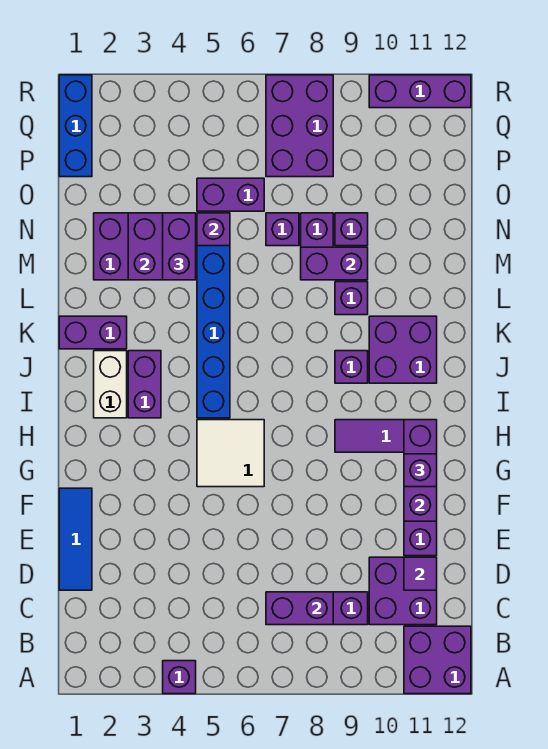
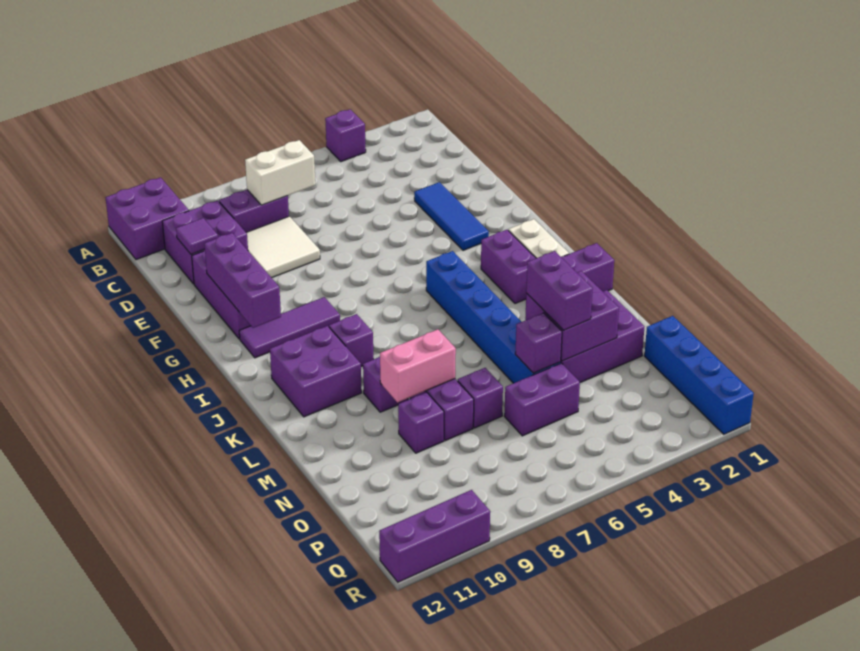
purple brick C7:C8 level 2 -> white brick C7:C8 level 2
blue tile D1:F1 level 1 -> blue tile E3:G3 level 1
white tile G5:H6 level 1 -> white tile D8:E9 level 1
purple brick G11 level 3 -> none
purple brick M8:M9 level 2 -> pink brick M8:M9 level 2
blue brick P1:R1 level 1 -> blue brick O1:R1 level 1
purple brick P7:R8 level 1 -> none

